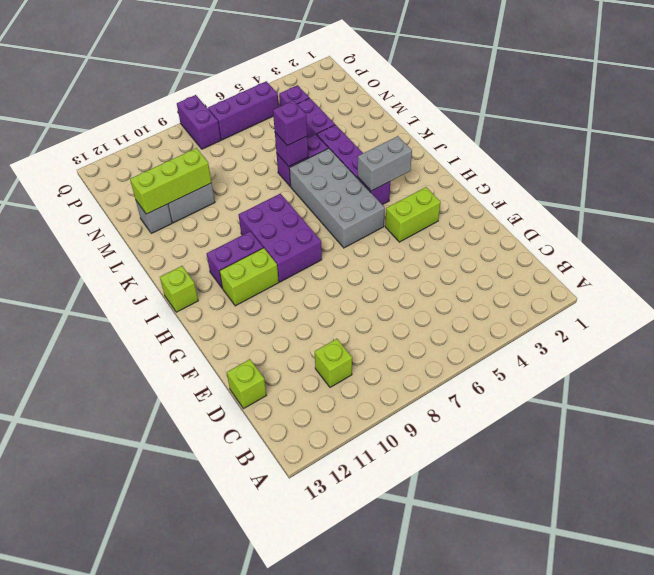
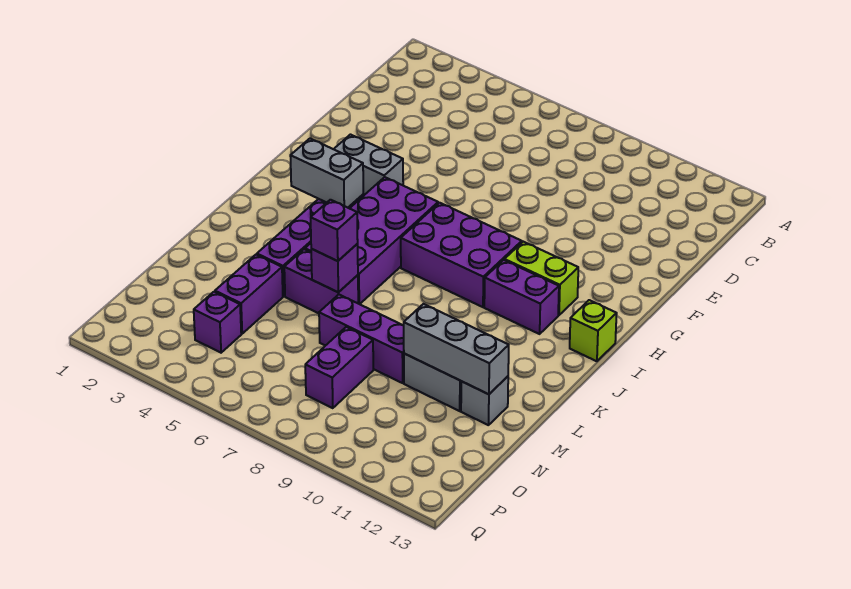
lime brick C10 level 1 -> none
lime brick D13 level 1 -> none
lime brick G3:G4 level 1 -> grey brick G3:G4 level 1
grey brick H5:K6 level 1 -> purple brick H5:K6 level 1
purple brick H8:J9 level 1 -> purple brick H7:I9 level 1
lime brick M10:M12 level 2 -> grey brick M10:M12 level 2
purple brick P5:P7 level 1 -> purple brick M7:M9 level 1
purple brick P8:Q8 level 1 -> purple brick N8:O8 level 1

